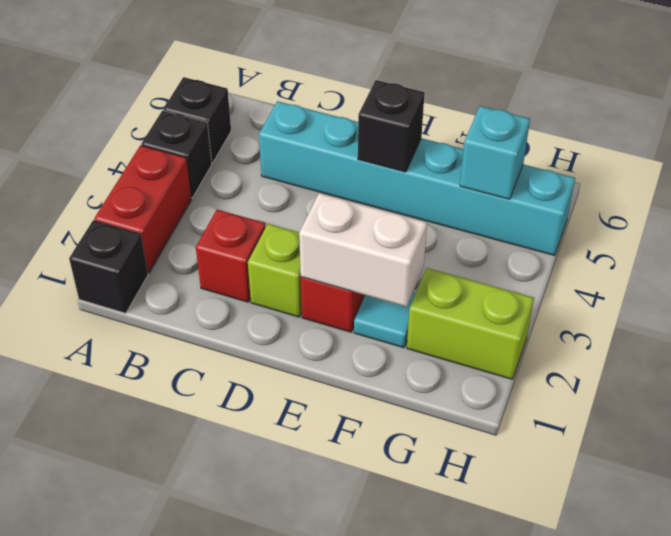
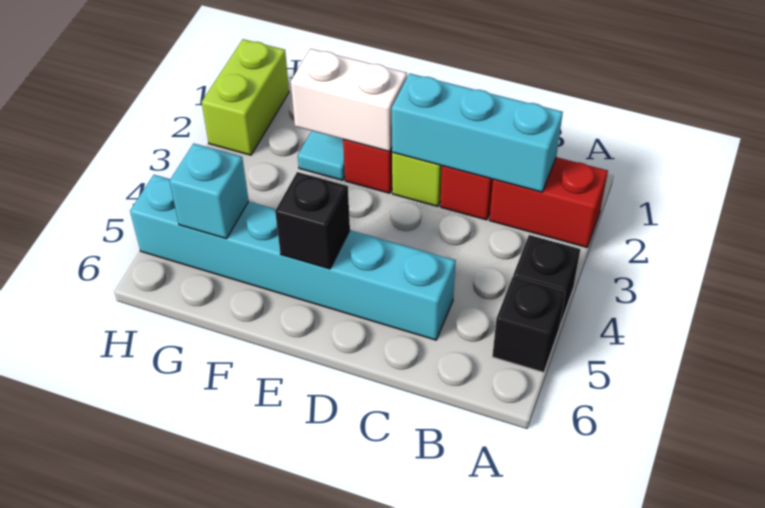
black brick A1 level 1 -> none
red brick A2:A3 level 1 -> red brick A2:B2 level 1
none -> cyan brick B2:D2 level 2
lime brick G2:H2 level 1 -> lime brick H1:H2 level 1

